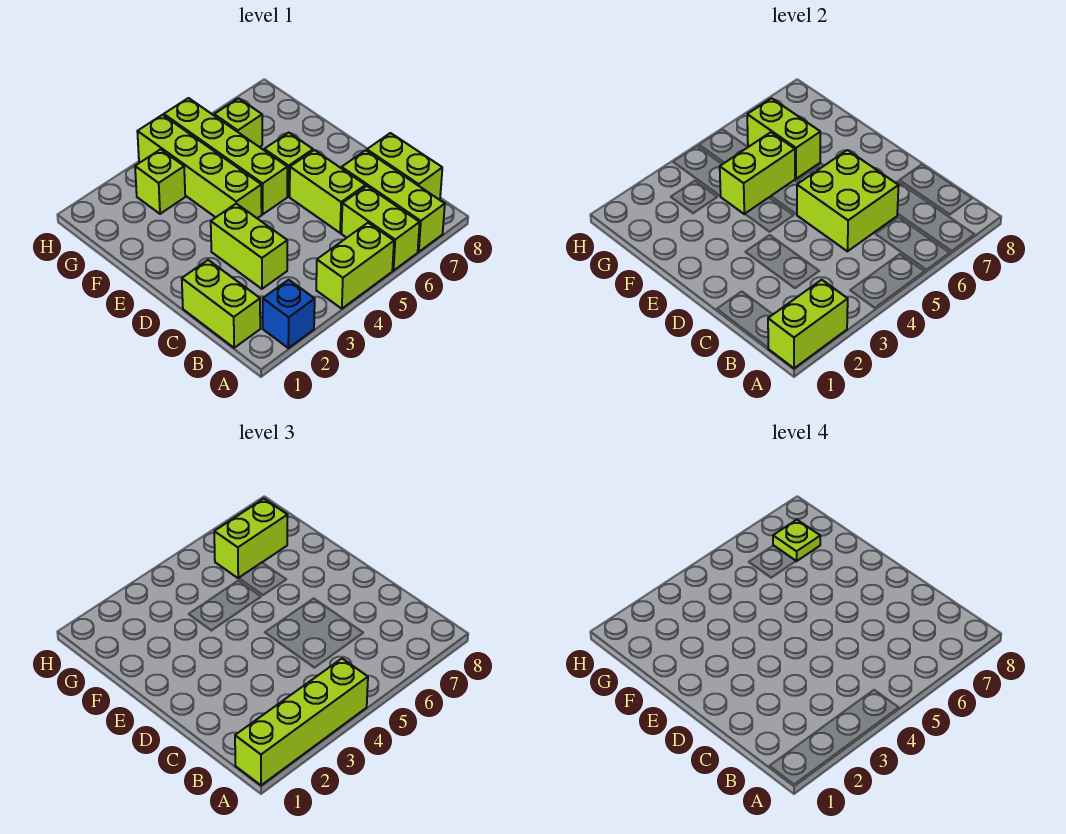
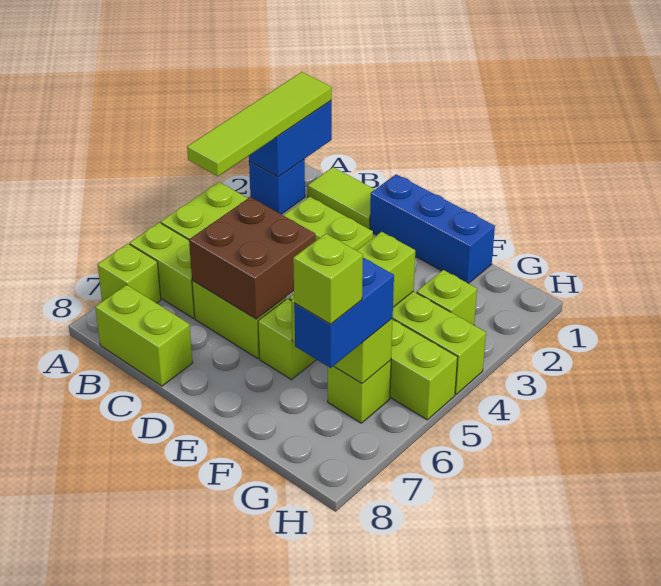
lime brick A1:A2 level 2 -> blue brick A1:A2 level 2
lime brick A1:A4 level 3 -> lime tile A1:A4 level 3
lime brick A7:C7 level 1 -> lime brick A7 level 1
lime brick B1:C1 level 1 -> lime tile B1:C1 level 1
lime brick C5:D6 level 2 -> brown brick C5:D6 level 2
none -> blue brick D1:F1 level 1
lime brick G6:G7 level 3 -> blue brick G6:G7 level 3
lime plate G7 level 4 -> lime brick G7 level 4

